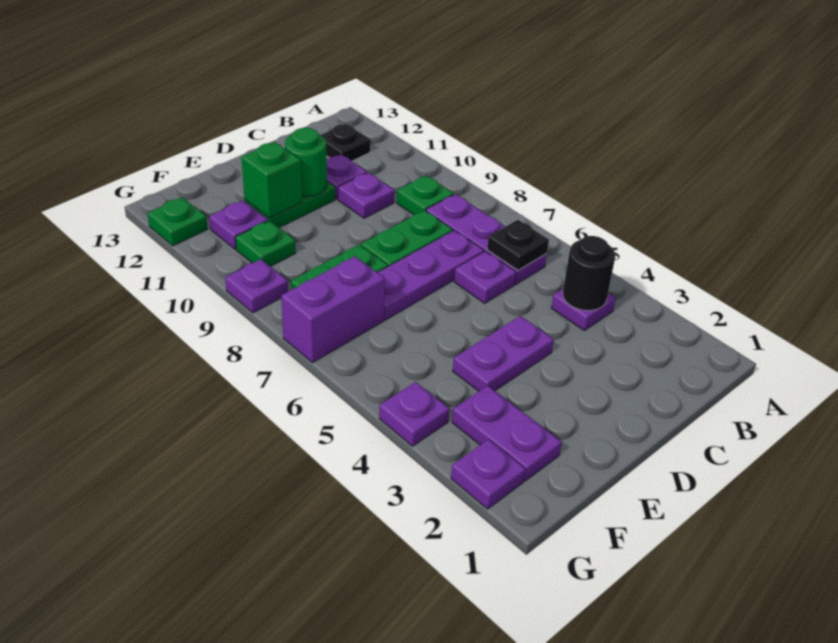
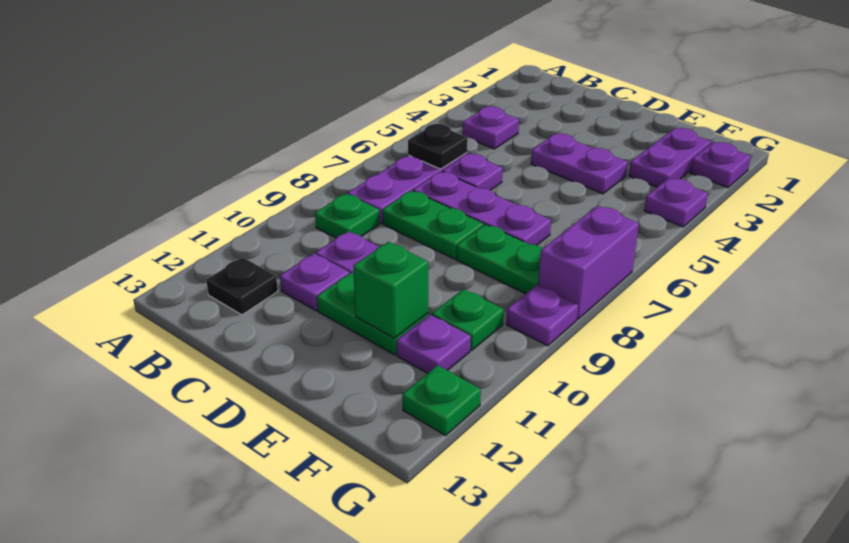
black round brick B4 level 2 -> none
green round brick D11 level 2 -> none
purple brick F7:G7 level 1 -> purple brick G7:G8 level 1

